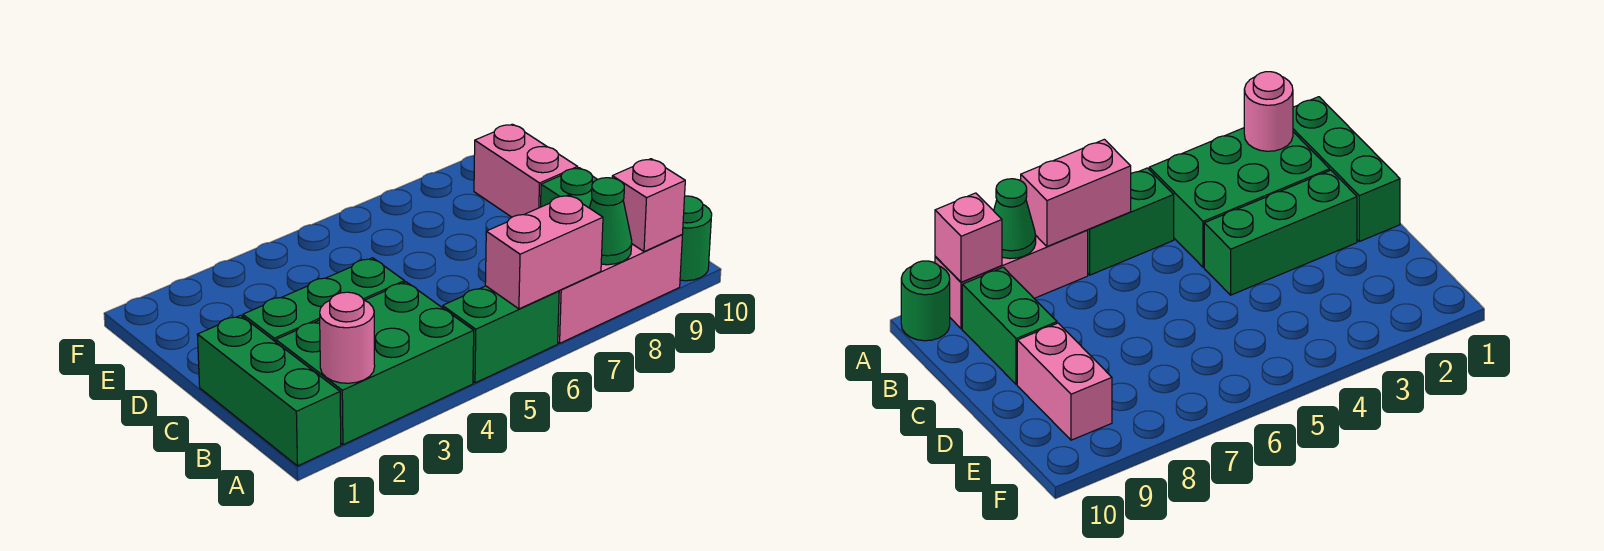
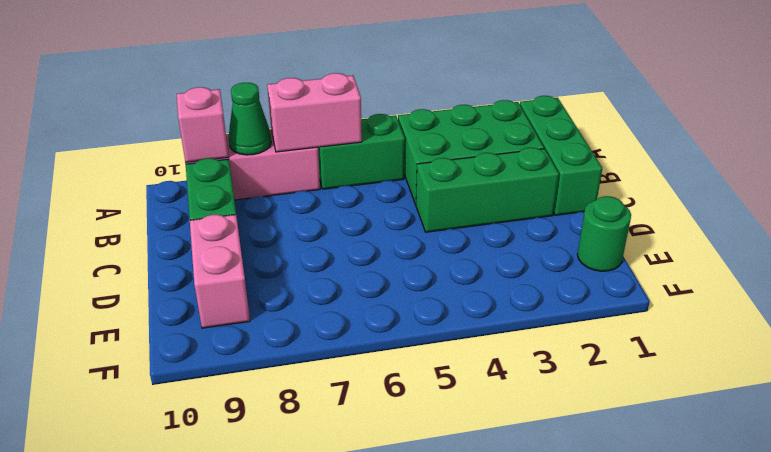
pink round brick A2 level 2 -> none
green round brick A10 level 1 -> green round brick E1 level 1

